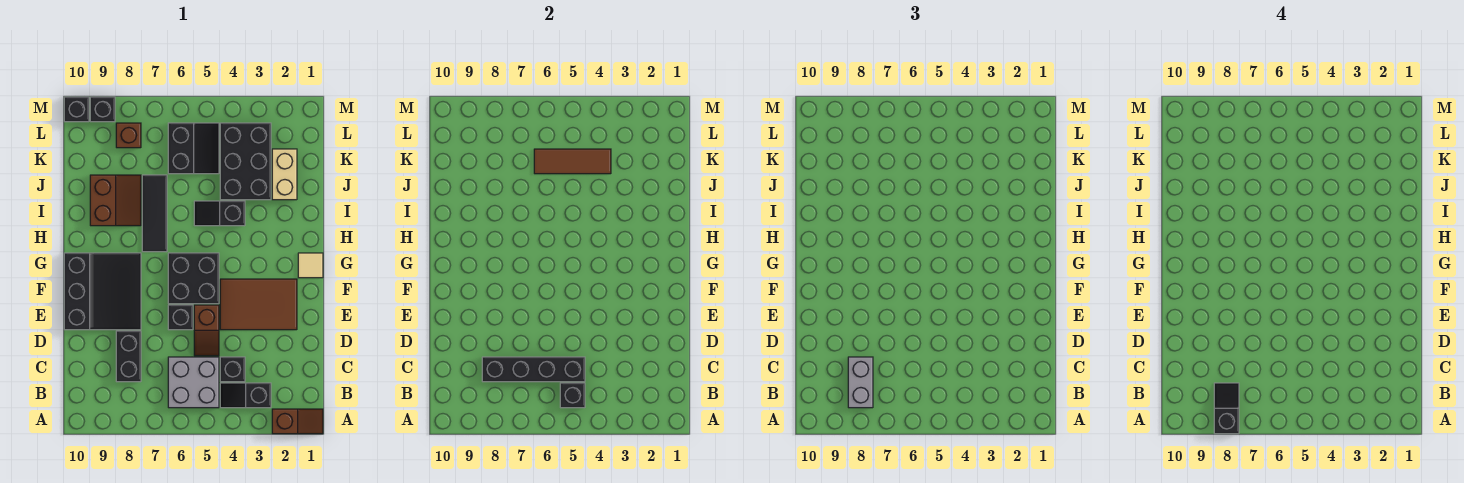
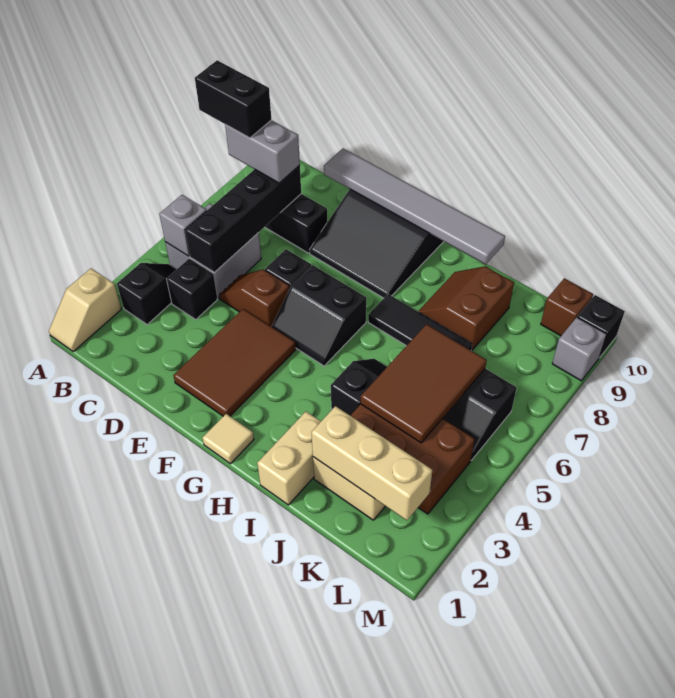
brown slope A1:A2 level 1 top 2 -> tan slope A1:A2 level 1 top 2
black slope A8:B8 level 4 top A -> black brick A8:B8 level 4
black brick B5 level 2 -> grey brick B5 level 2
none -> grey tile D10:I10 level 2
black brick F5:G6 level 1 -> black slope F5:G6 level 1 top 6
none -> tan brick I1:I2 level 1
brown slope I8:J9 level 1 top 9 -> brown slope I8:J9 level 1 top J
none -> tan brick J2:L2 level 2
black brick J3:L4 level 1 -> brown brick J3:L4 level 1
brown tile K4:K6 level 2 -> brown tile J4:K6 level 2
brown brick L8 level 1 -> brown brick L10 level 1
black brick M9 level 1 -> grey brick M9 level 1

